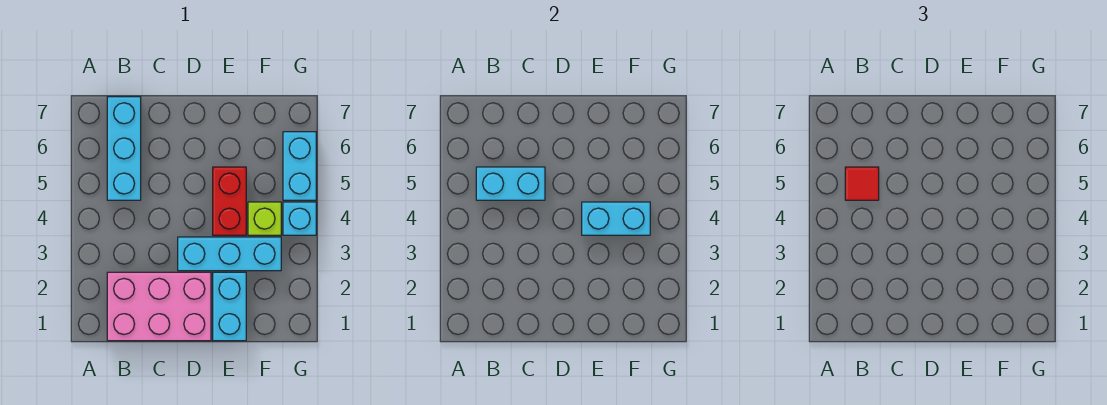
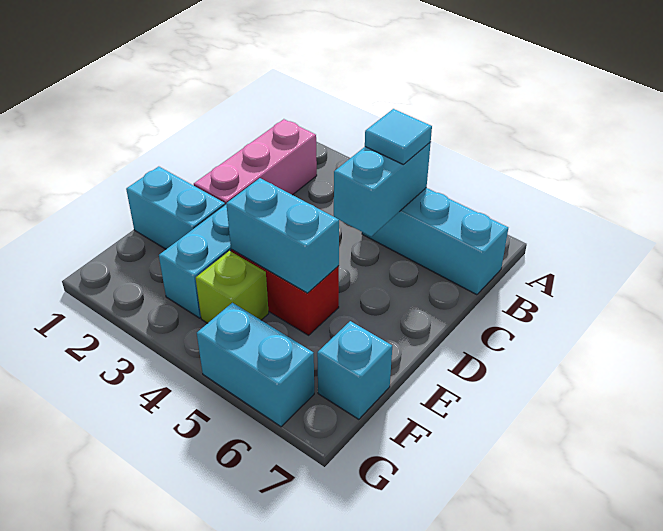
pink brick B1:D2 level 1 -> pink brick B2:D2 level 1
red tile B5 level 3 -> cyan tile B5 level 3
cyan brick E4:F4 level 2 -> cyan brick E4:E5 level 2
cyan brick G4 level 1 -> cyan brick F7 level 1

